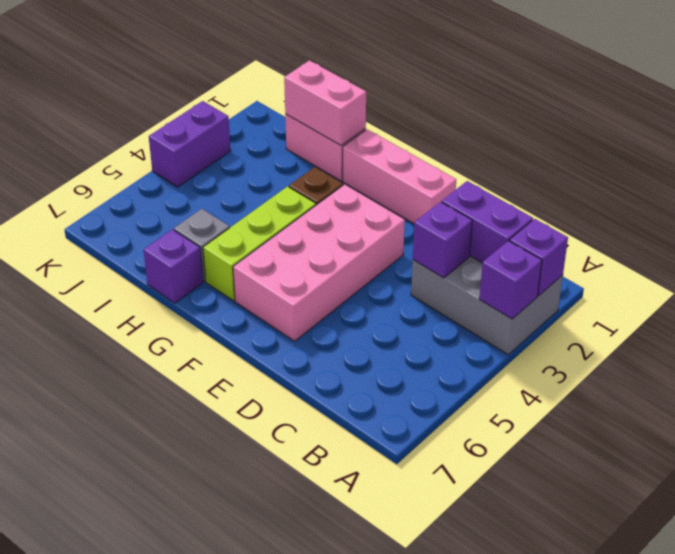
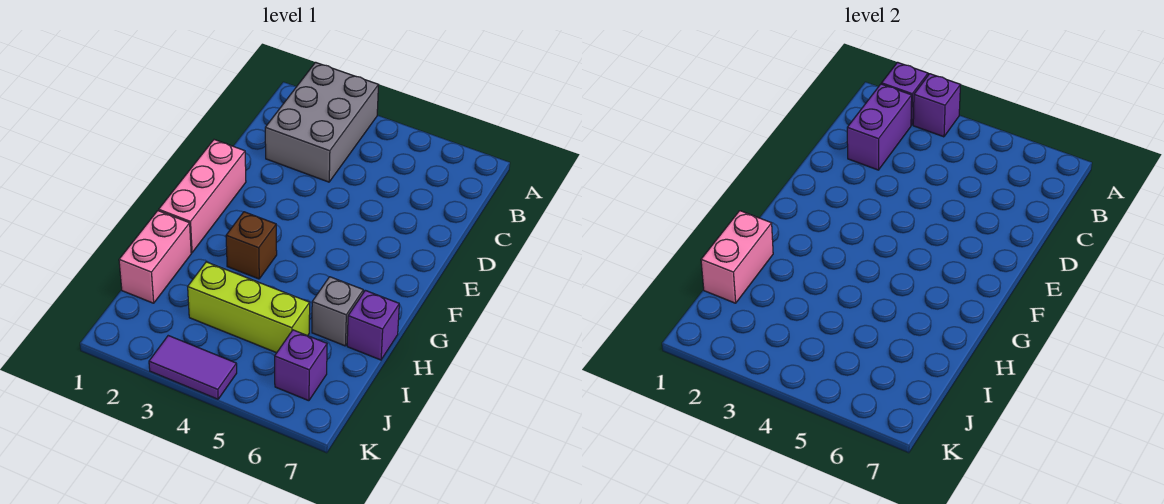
purple brick C3 level 2 -> purple brick J6 level 1
pink brick E3:F6 level 1 -> none
lime brick G4:G6 level 1 -> lime brick I3:I5 level 1
purple brick K3:K4 level 1 -> purple tile K3:K4 level 1

